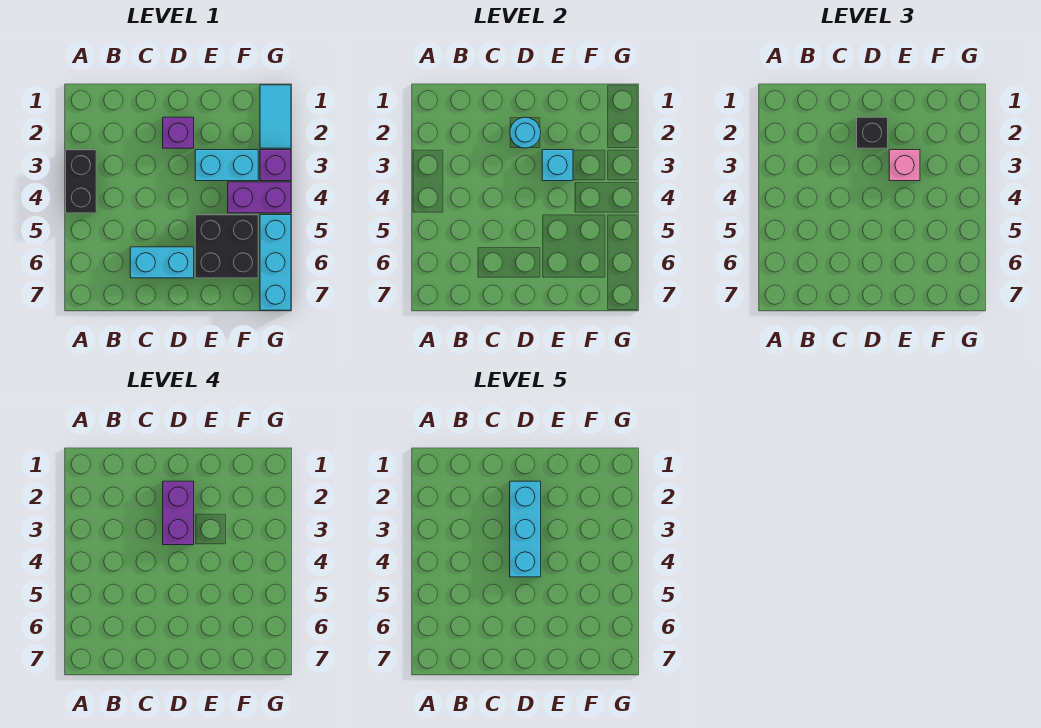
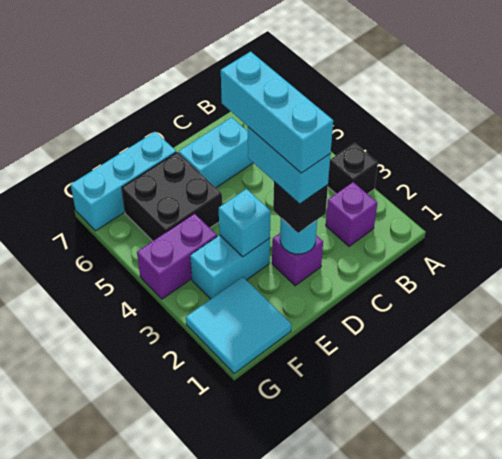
black brick A3:A4 level 1 -> black brick A3 level 1
purple brick D2:D3 level 4 -> cyan brick D2:D3 level 4
pink brick E3 level 3 -> none
cyan tile G1:G2 level 1 -> cyan tile F1:G2 level 1
purple brick G3 level 1 -> purple brick B2 level 1
cyan brick G5:G7 level 1 -> cyan brick E7:G7 level 1

